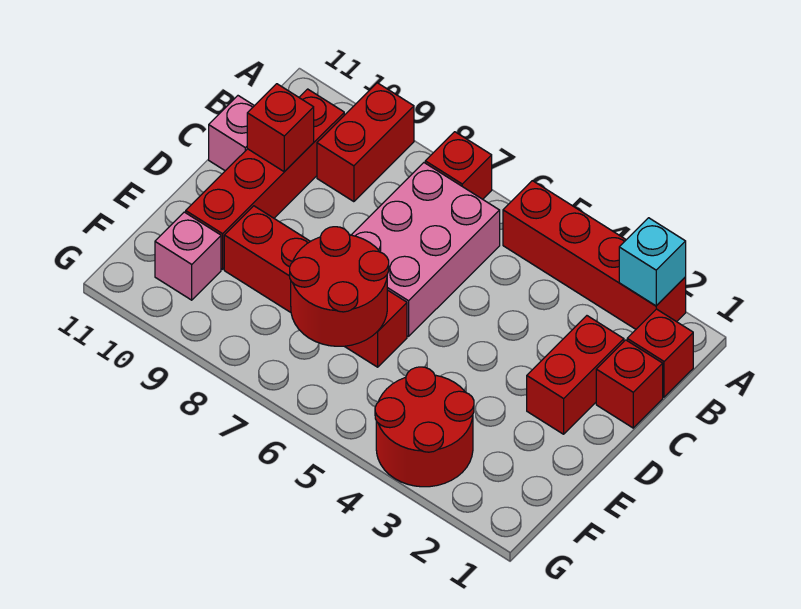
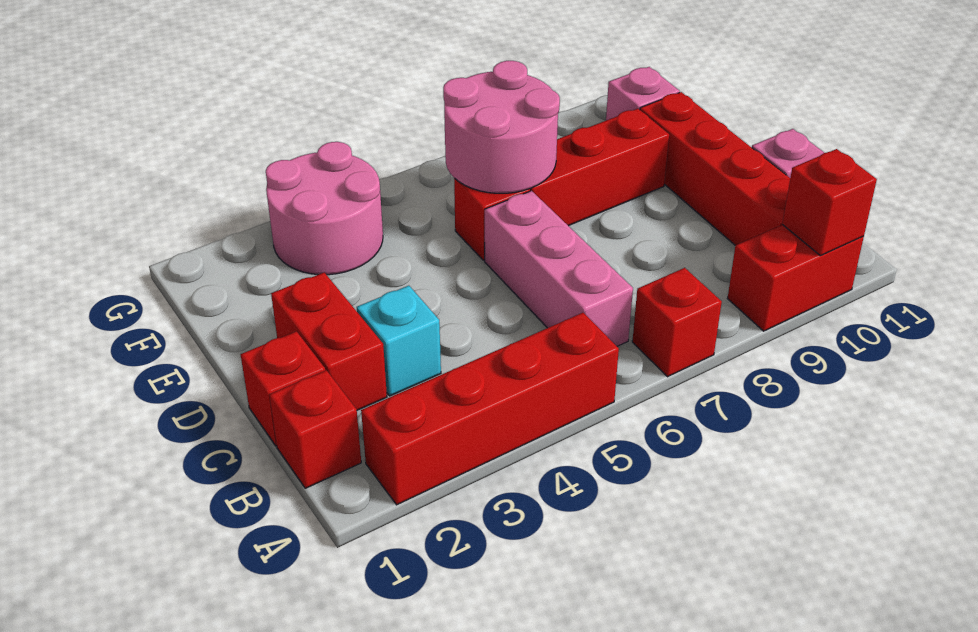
cyan brick A2 level 2 -> cyan brick C3 level 1
red brick A9:B9 level 1 -> red brick A9:A10 level 1
pink brick B6:D7 level 1 -> pink brick B6:D6 level 1
red brick C10 level 2 -> red brick A10 level 2
red round brick E6:F7 level 2 -> pink round brick E6:F7 level 2
red round brick F3:G4 level 1 -> pink round brick F3:G4 level 1

